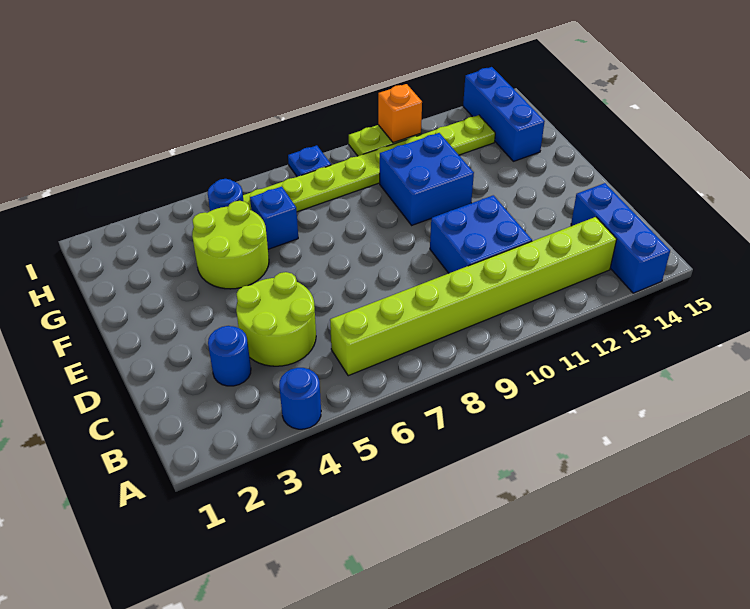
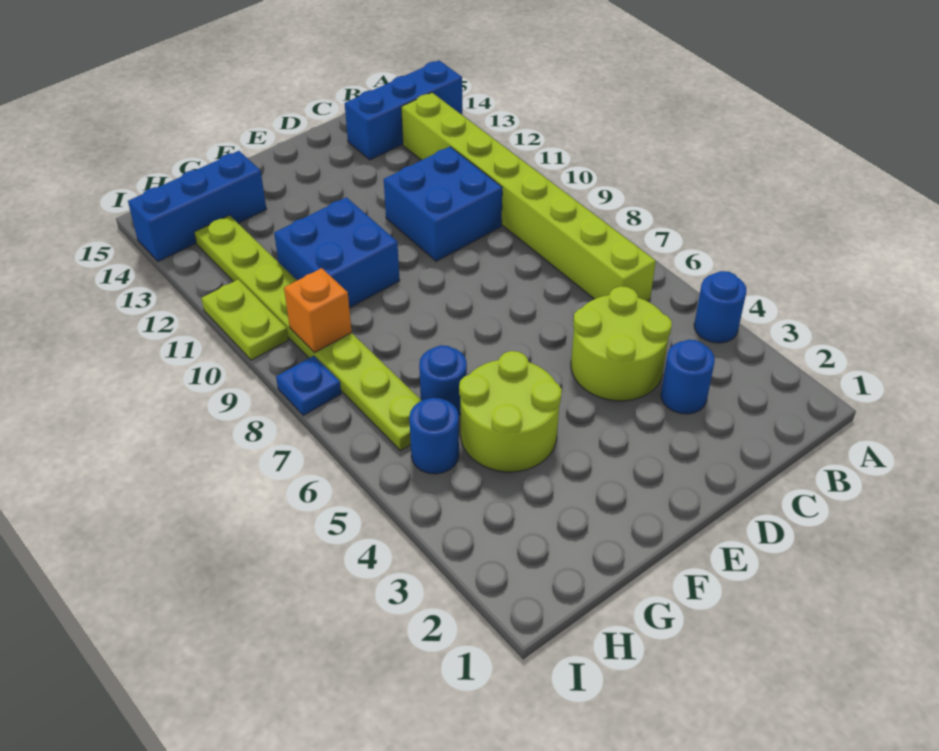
blue brick G6 level 1 -> blue round brick G6 level 1
orange brick I11 level 2 -> orange brick H9 level 2

